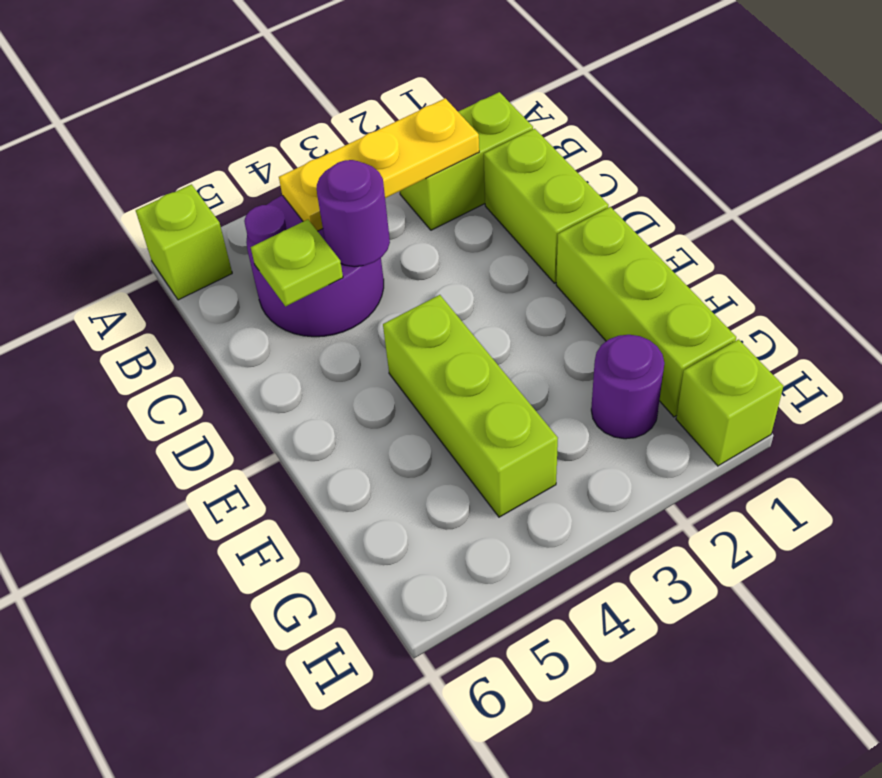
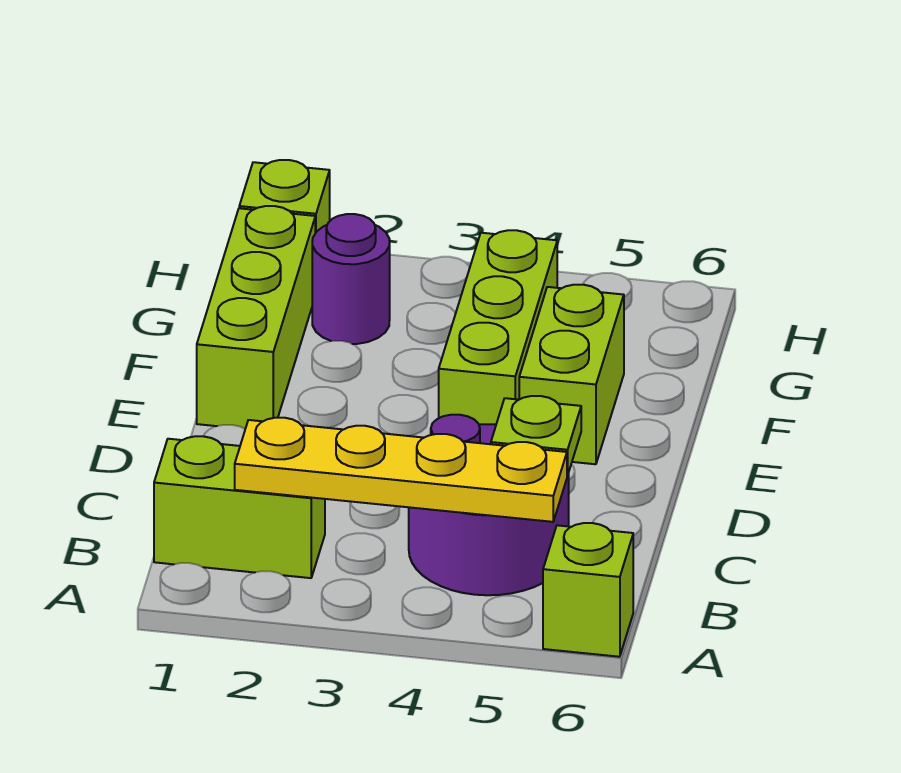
yellow plate B2:B4 level 2 -> yellow plate B2:B5 level 2
lime brick C1:D1 level 1 -> lime brick E5:F5 level 1
purple round brick C4 level 2 -> none

